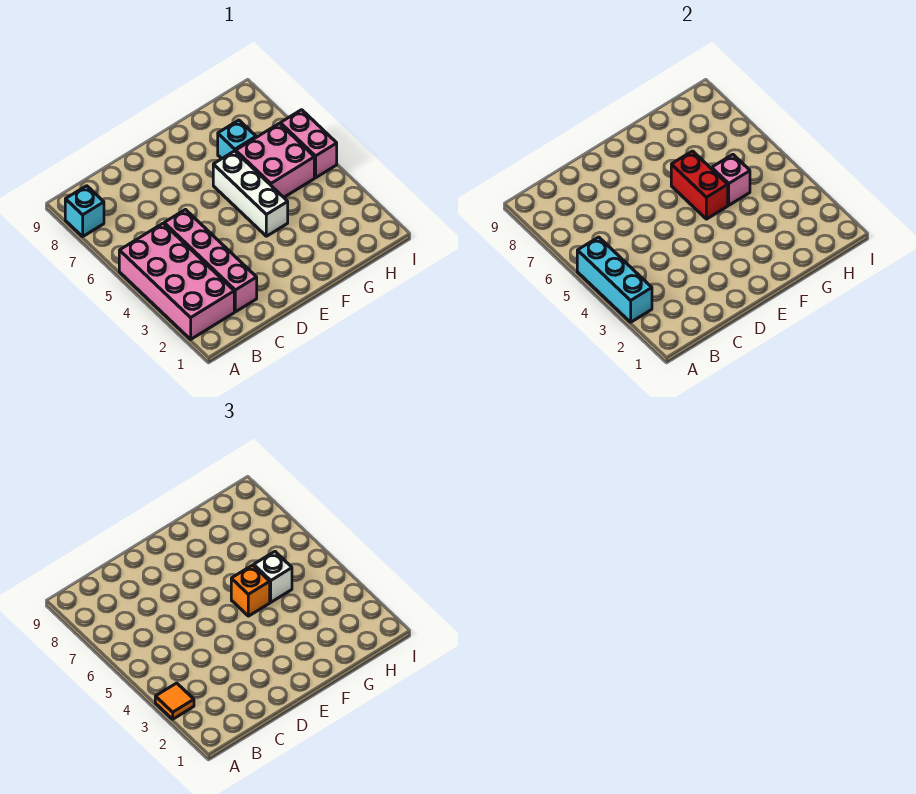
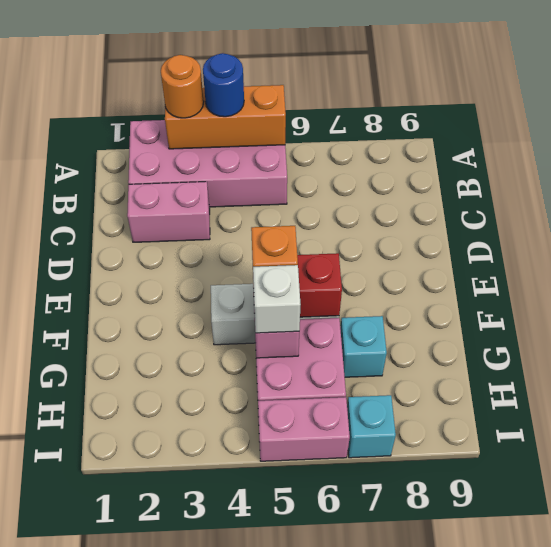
cyan brick A3:A5 level 2 -> orange brick A3:A5 level 2
orange tile A3 level 3 -> orange round brick A3 level 3
none -> blue round brick A4 level 3
cyan brick A8 level 1 -> cyan brick I7 level 1
pink brick C2:C5 level 1 -> pink brick C2:C3 level 1

